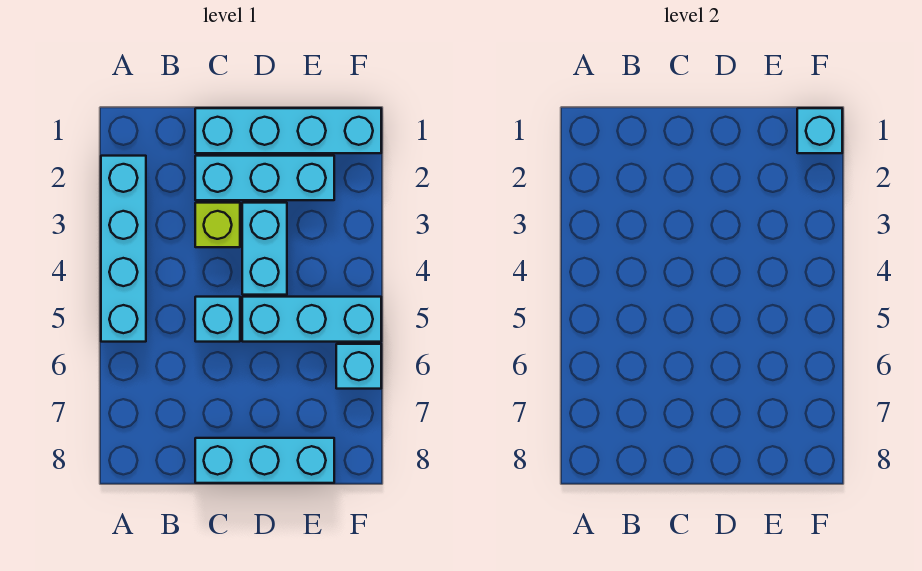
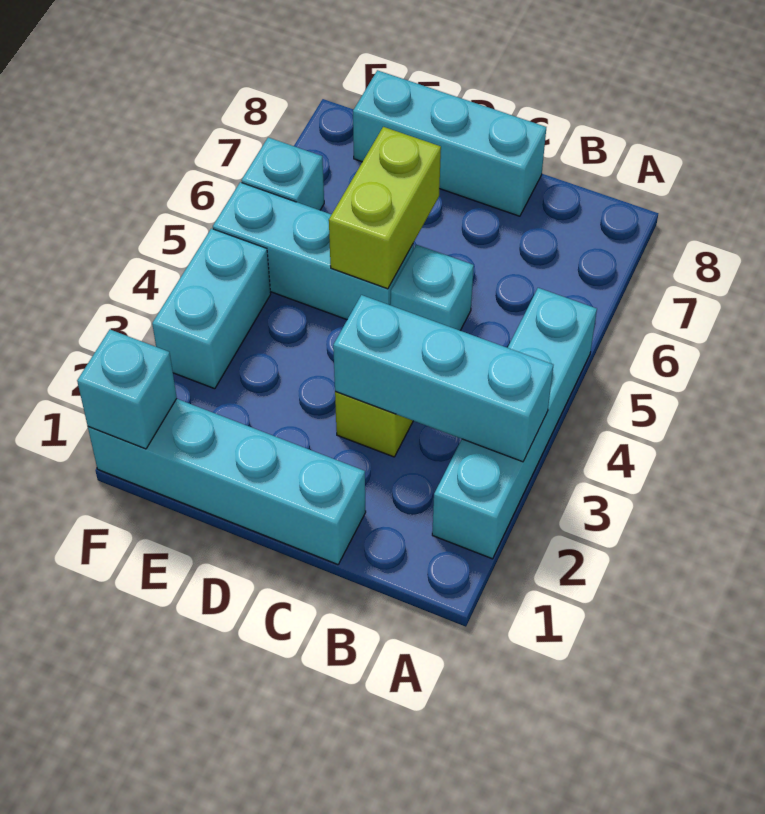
cyan brick C2:E2 level 1 -> cyan brick A3:C3 level 2
cyan brick D3:D4 level 1 -> cyan brick F3:F4 level 1
none -> lime brick D5:D6 level 2

